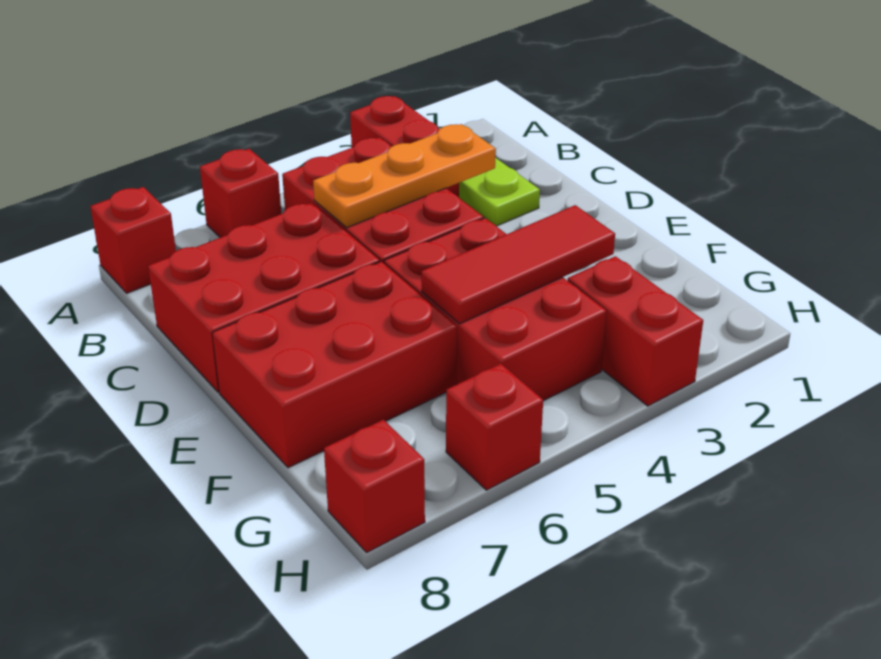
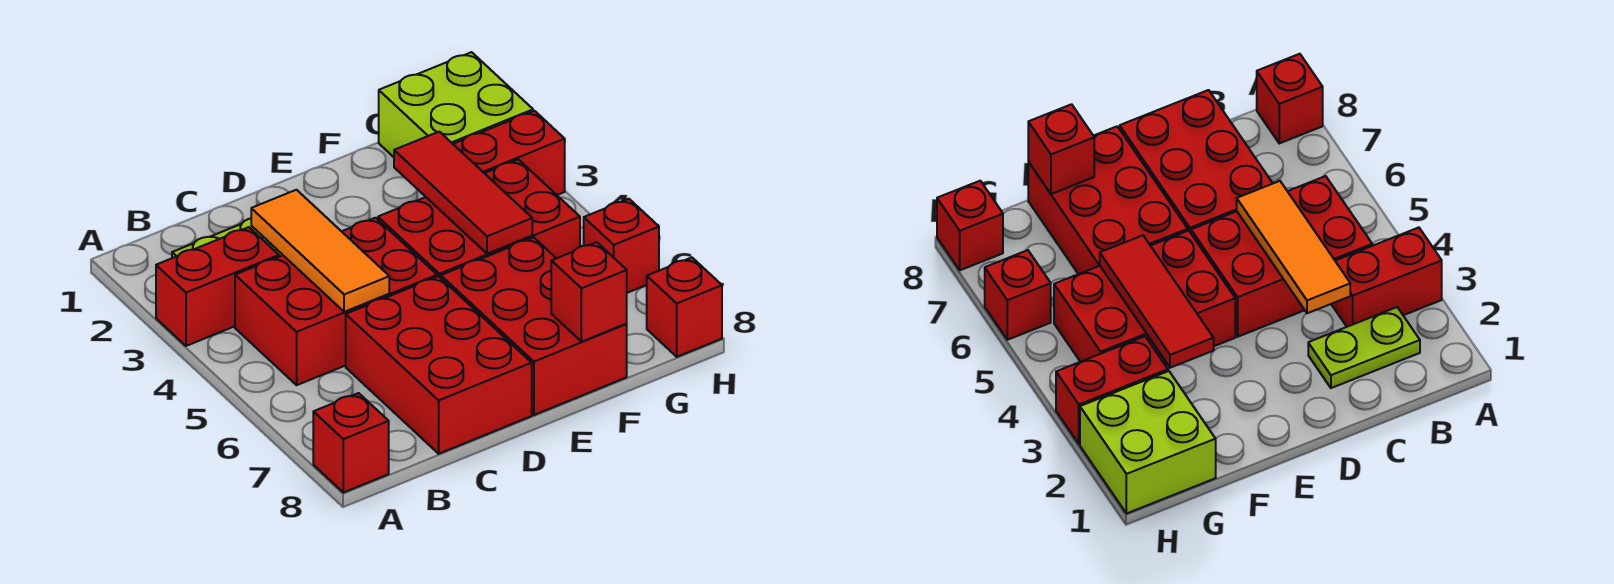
red brick A6 level 1 -> red brick F8 level 2
orange plate C3:C5 level 2 -> orange tile C3:C5 level 2
none -> lime brick G1:H2 level 1

